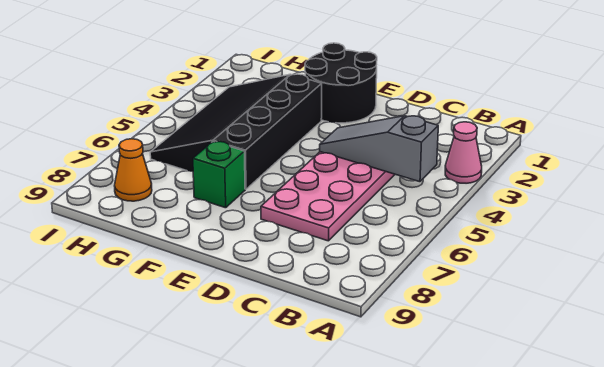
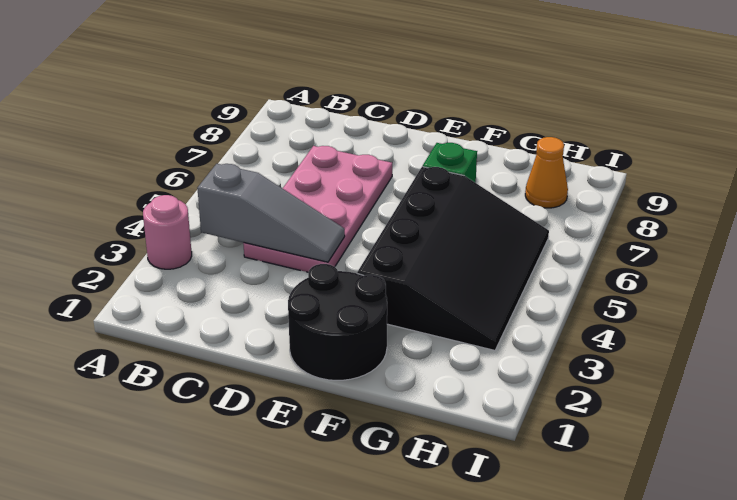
pink cone A3 level 1 -> pink round brick A3 level 1

